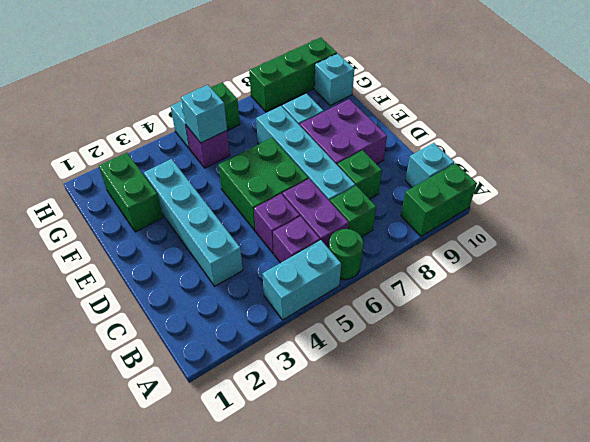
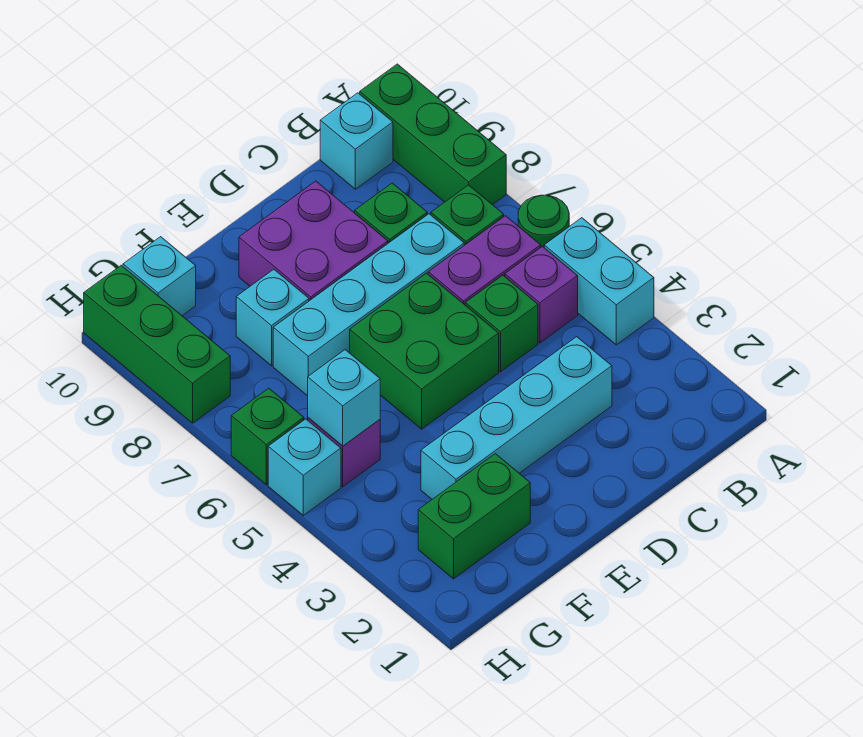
green brick A9:A10 level 1 -> green brick A8:A10 level 1
purple brick C5 level 1 -> green brick C5 level 1

